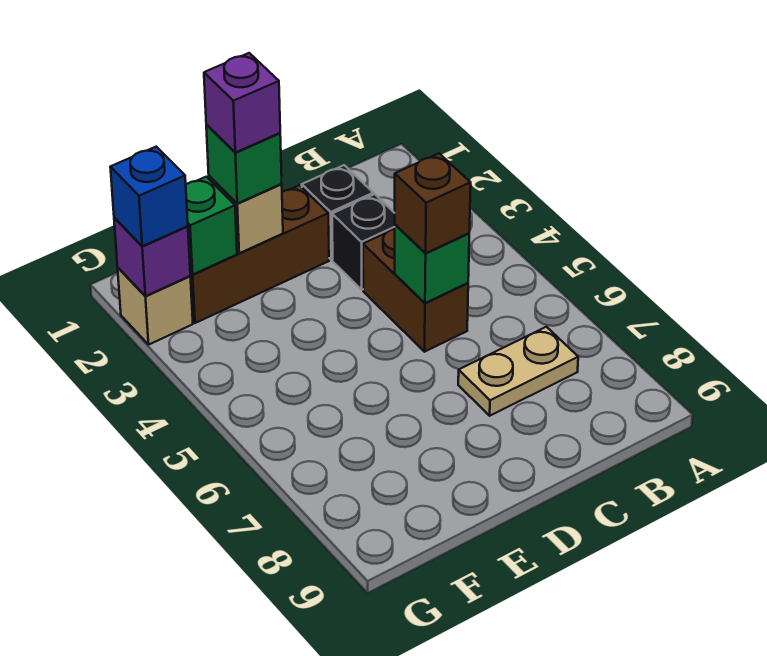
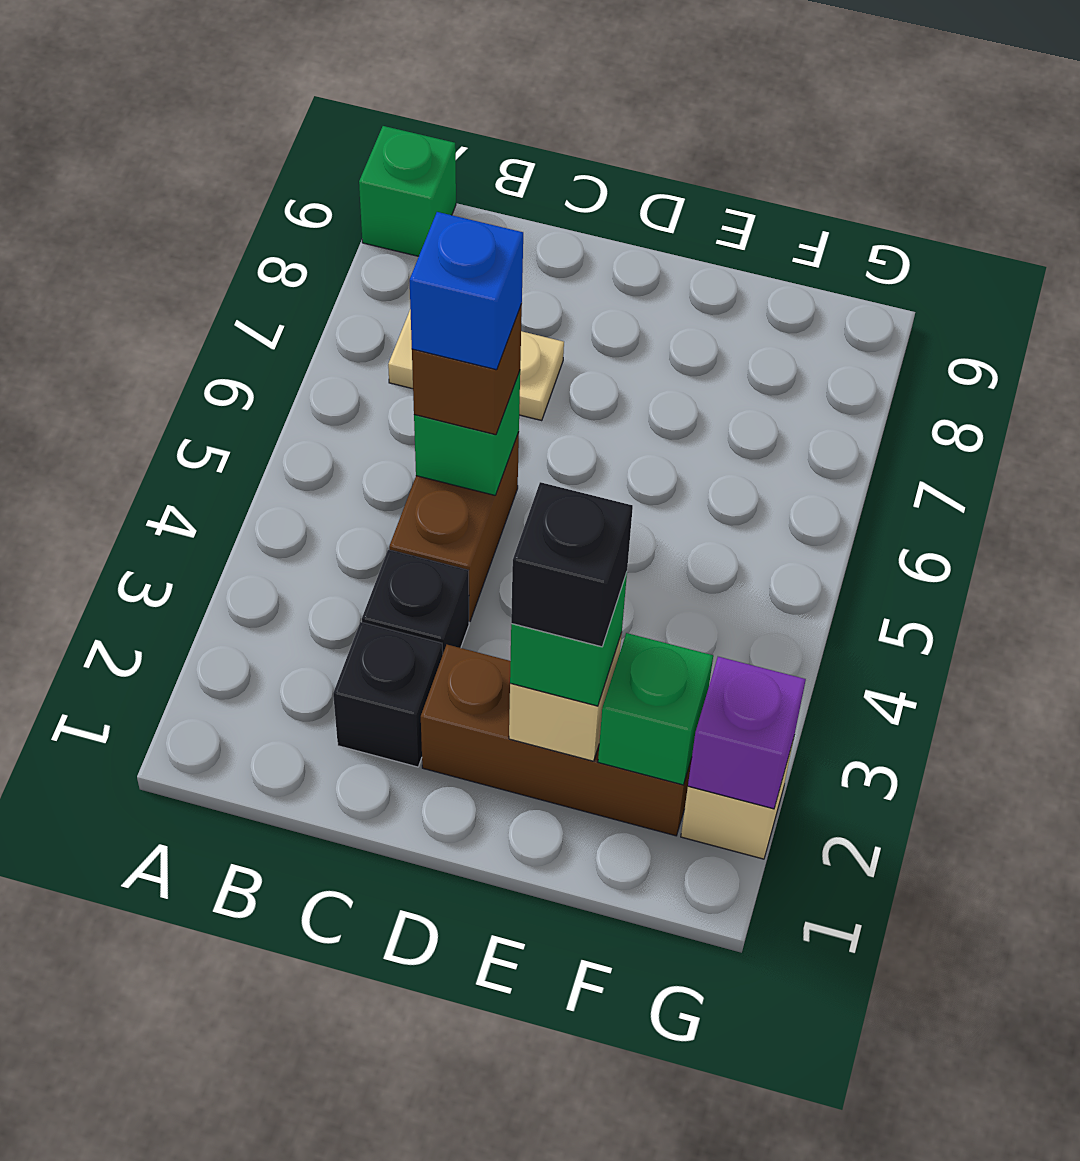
none -> green brick A9 level 1
purple brick E2 level 4 -> black brick E2 level 4
blue brick G2 level 3 -> blue brick C5 level 4

